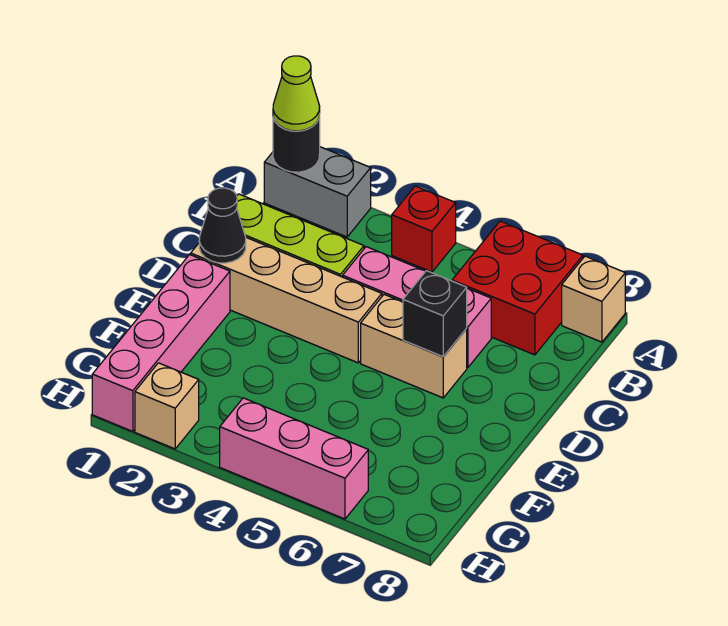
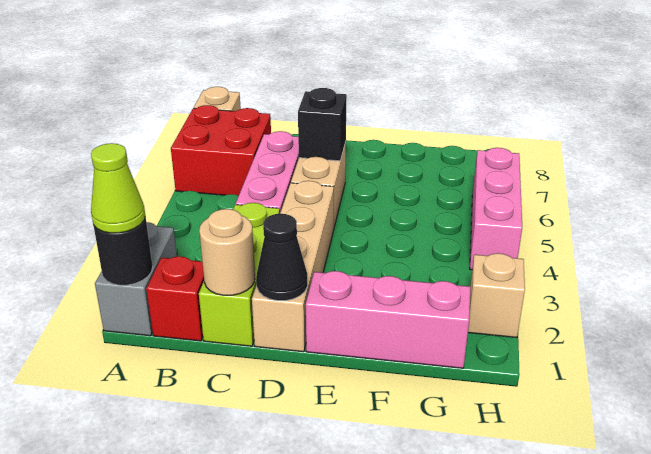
red brick A4 level 1 -> red brick B1 level 1
none -> tan round brick C1 level 2
pink brick E1:H1 level 1 -> pink brick E1:G1 level 1

